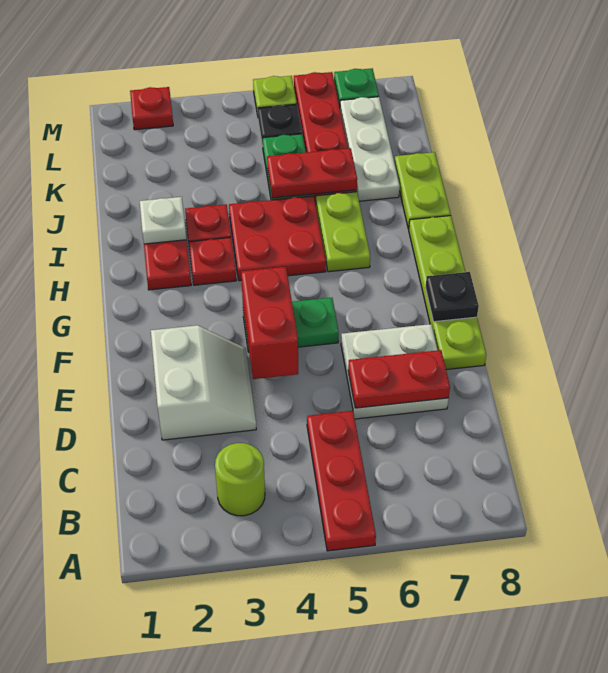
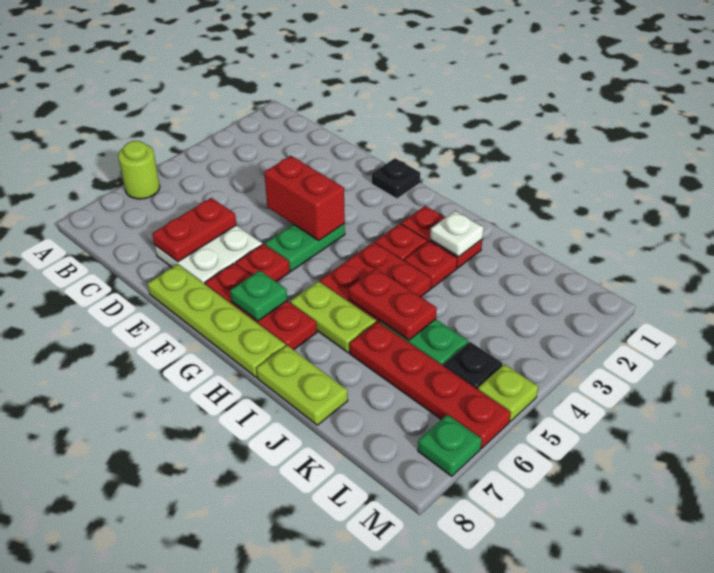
red plate A5:C5 level 1 -> red plate F7:H7 level 1
lime round brick B3 level 1 -> lime round brick A6 level 1
white slope D2:E3 level 1 top 2 -> none
black plate F8 level 2 -> black plate F1 level 1
none -> green plate G7 level 2
red plate J5:J6 level 2 -> red plate I5:J5 level 2
white plate J7:L7 level 1 -> none
red plate M2 level 1 -> red plate F6 level 1

